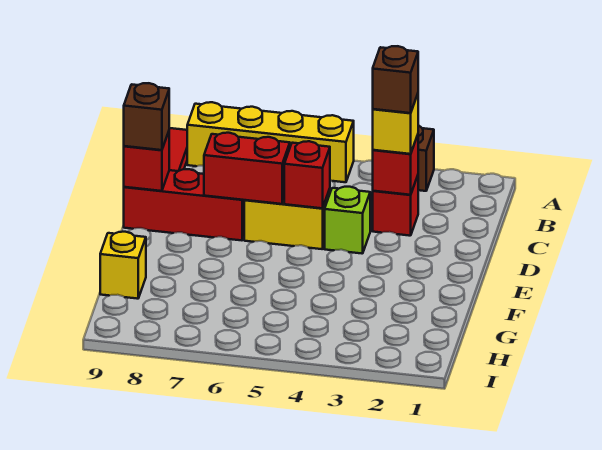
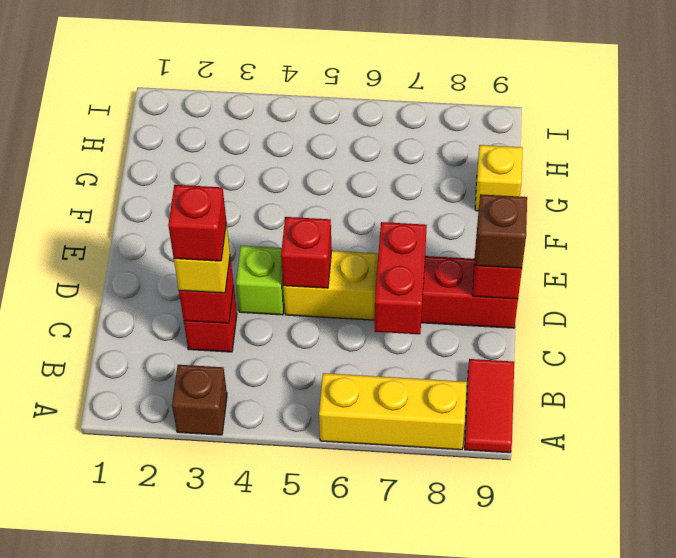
yellow brick A5:A8 level 1 -> yellow brick A6:A8 level 1
brown brick C3 level 4 -> red brick C3 level 4
red brick D6:D7 level 2 -> red brick C7:D7 level 2

